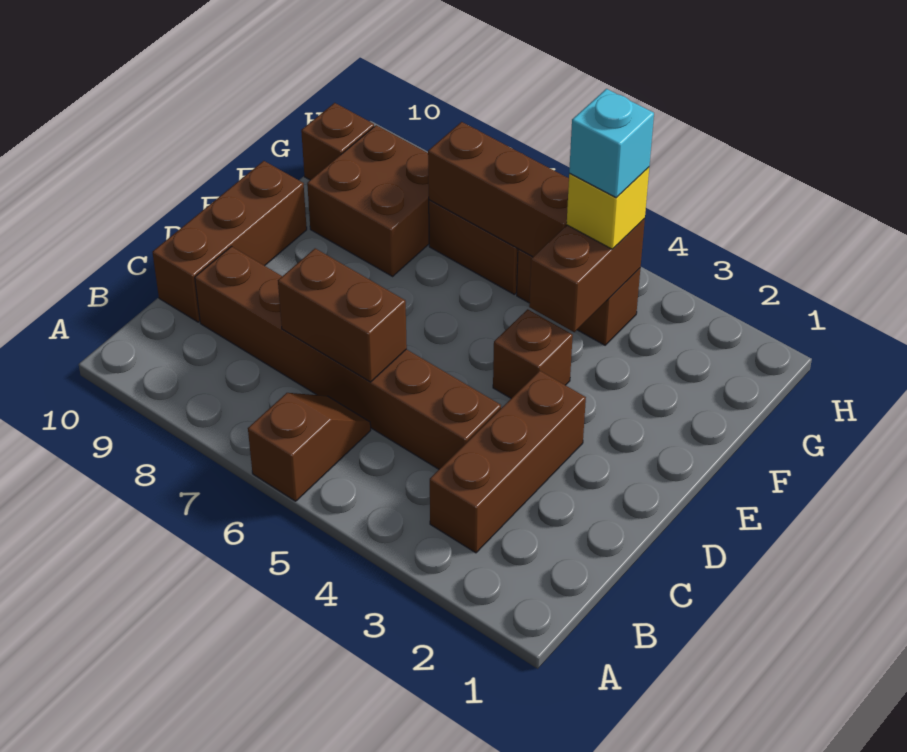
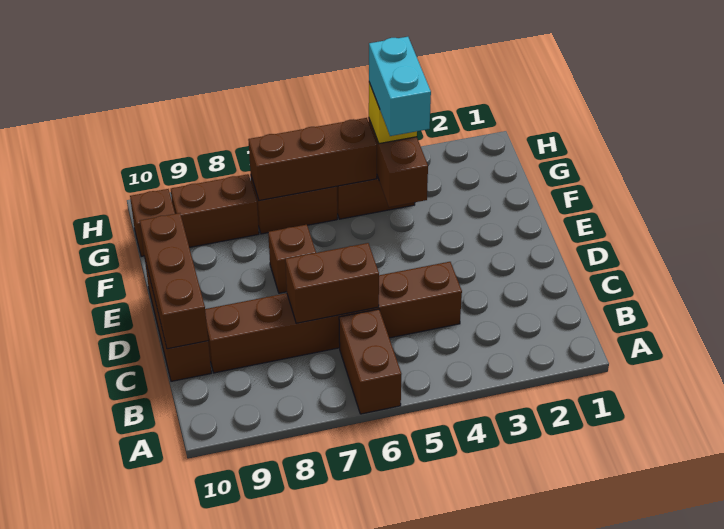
brown slope A6:B6 level 1 top A -> brown brick A6:B6 level 1
brown brick B3:D3 level 1 -> brown brick C10:E10 level 2
brown brick E4 level 1 -> brown brick E7 level 1
brown brick F8:G9 level 1 -> brown brick G8:G9 level 1
cyan brick G4 level 4 -> cyan brick F4:G4 level 4

